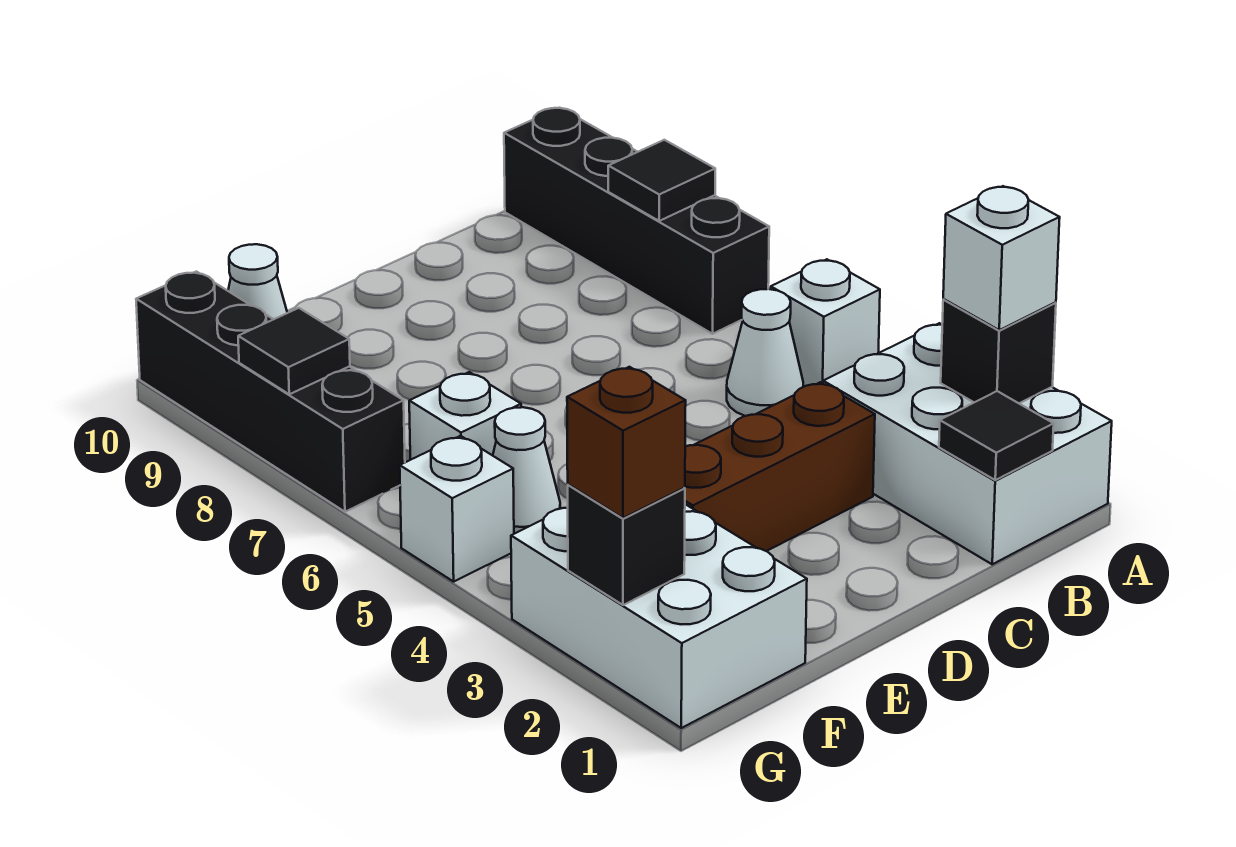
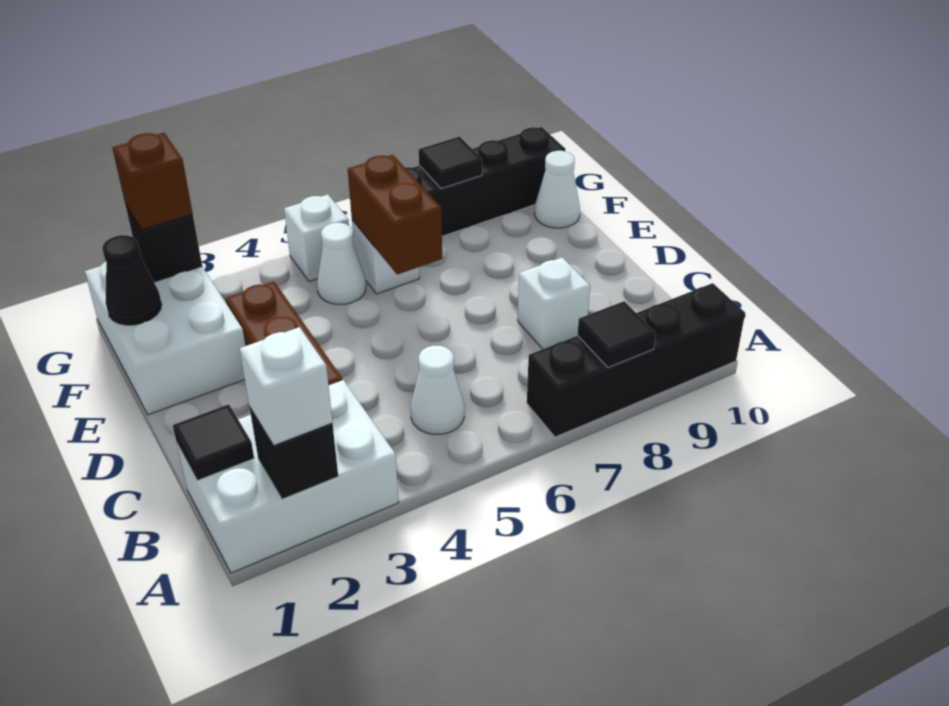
white brick A5 level 1 -> white brick C8 level 1
none -> brown brick E6:F6 level 2
white brick F1:G3 level 1 -> white brick E1:G2 level 1
none -> black cone F1 level 2

